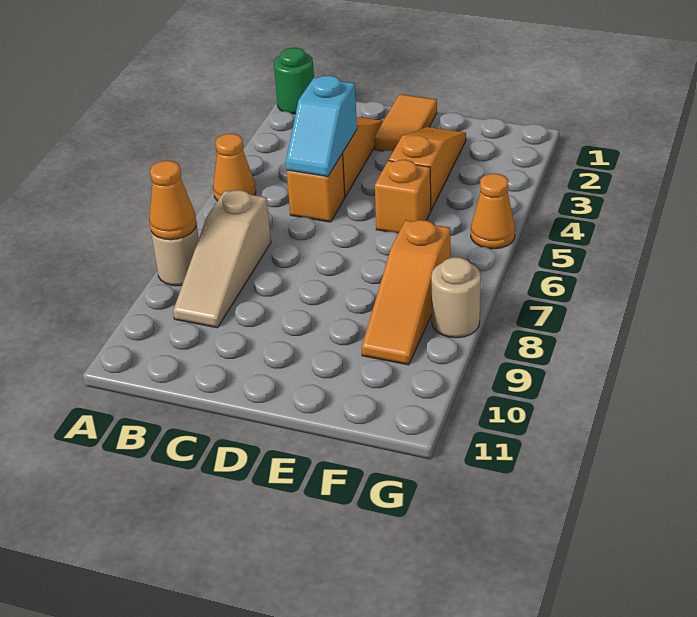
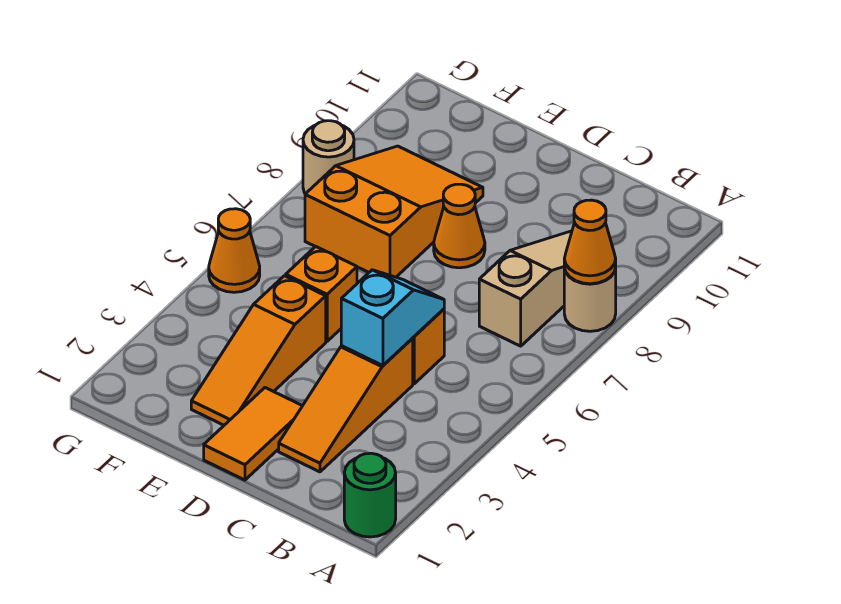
orange cone A5 level 1 -> orange cone D8 level 1
orange slope F7:F9 level 1 top 7 -> orange slope E7:F9 level 1 top 7

